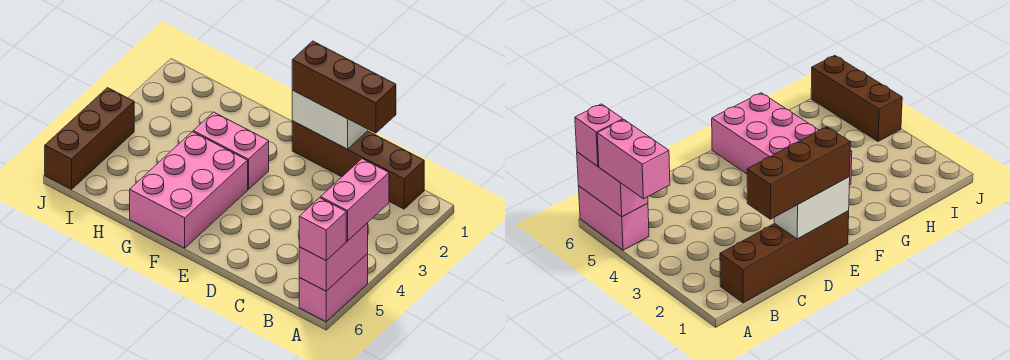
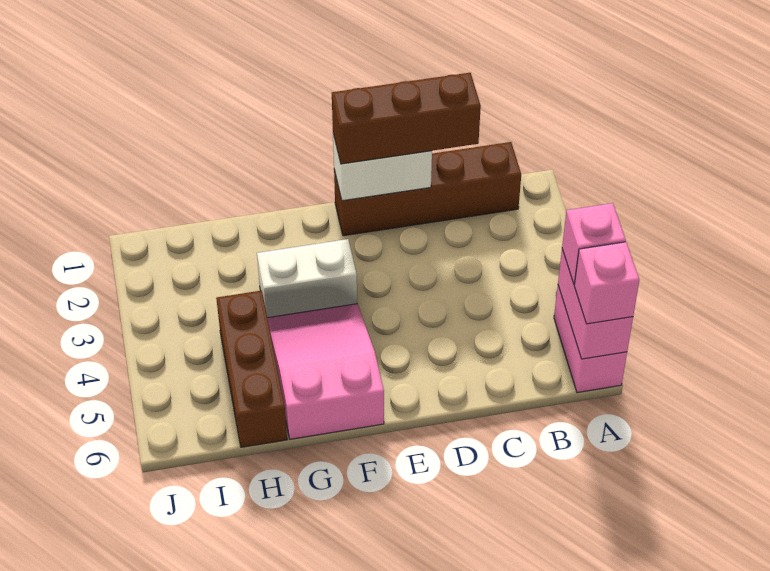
pink brick A4:A5 level 3 -> pink brick A5 level 3
pink brick F3:G3 level 1 -> white brick F3:G3 level 1
pink brick F4:G6 level 1 -> pink slope F4:G6 level 1 top 6
brown brick J4:J6 level 1 -> brown brick H4:H6 level 1

